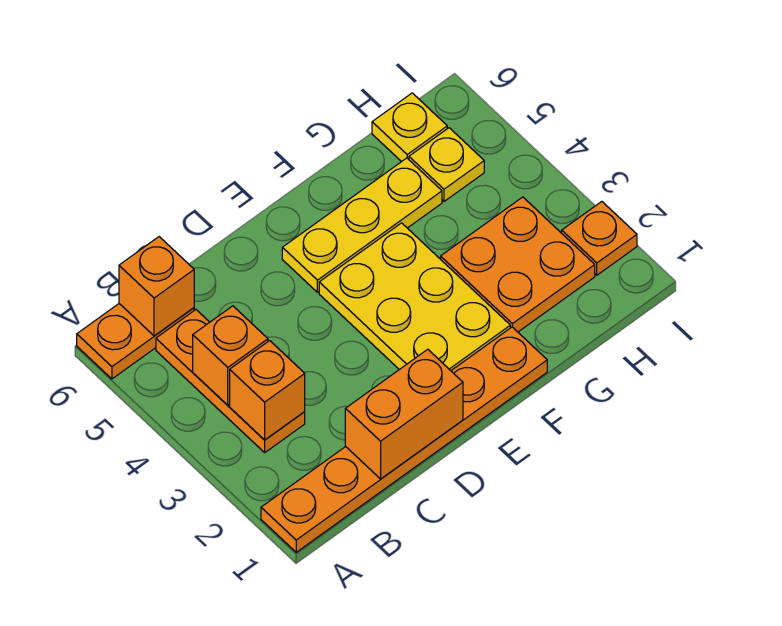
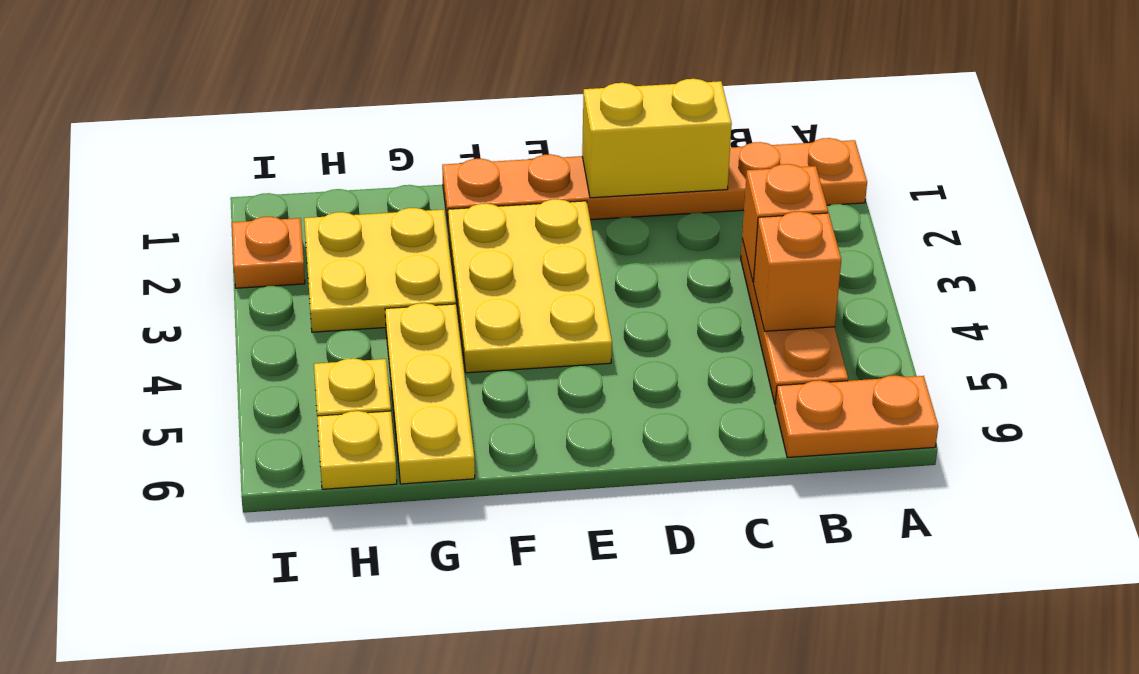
orange brick B6 level 2 -> none
orange brick C1:D1 level 2 -> yellow brick C1:D1 level 2
yellow plate E5:G5 level 1 -> yellow plate G4:G6 level 1
orange plate G2:H3 level 1 -> yellow plate G2:H3 level 1

